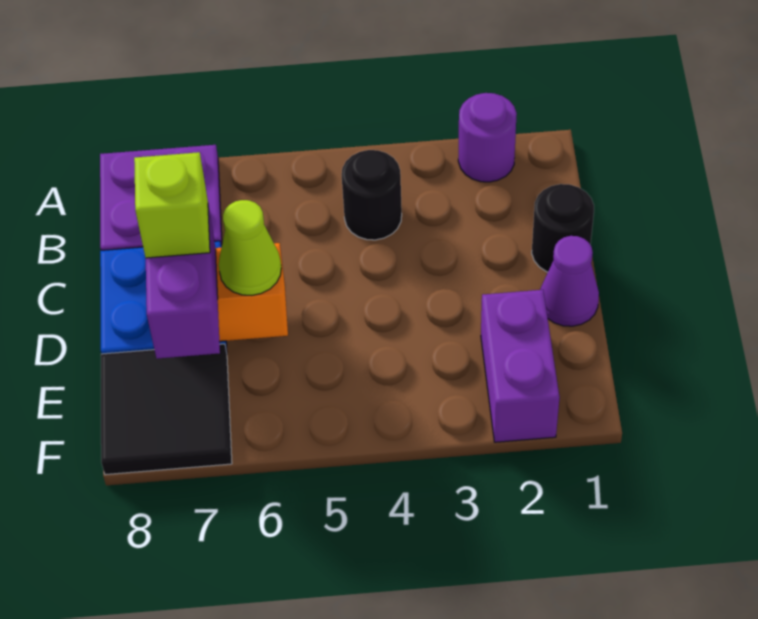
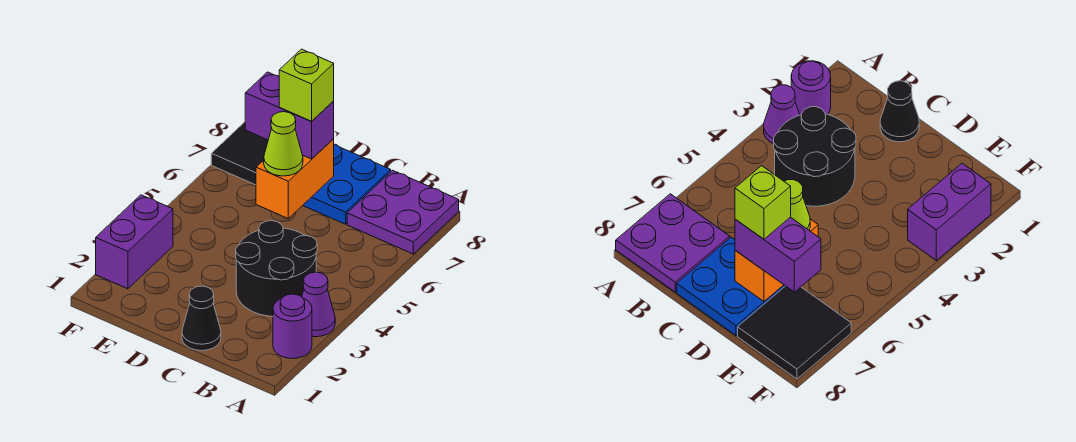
black round brick B4 level 1 -> black round brick B3:C4 level 1
black round brick C1 level 1 -> black cone C1 level 1
purple cone D1 level 1 -> purple cone A3 level 1
purple brick E2:F2 level 1 -> purple brick F2:F3 level 1

